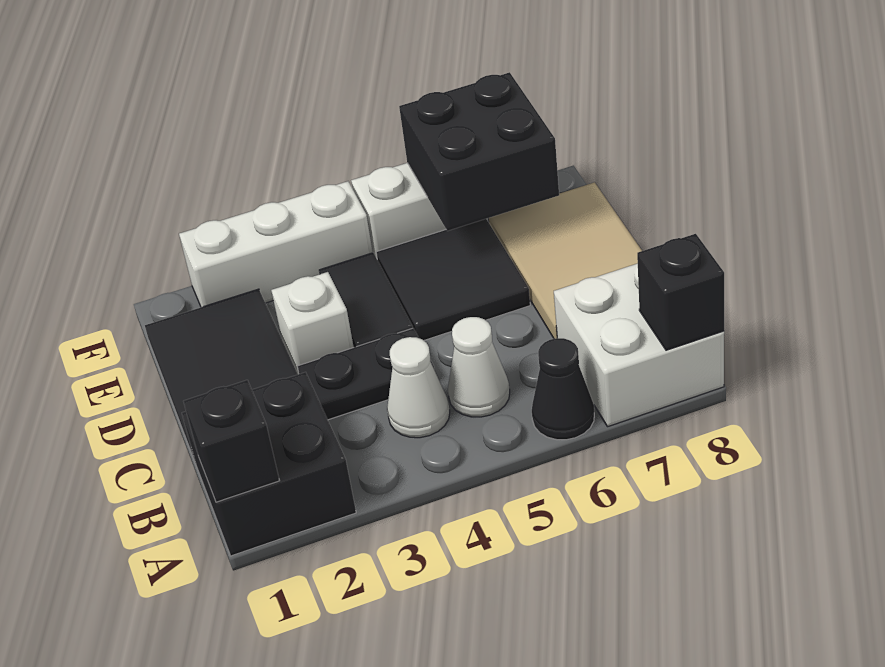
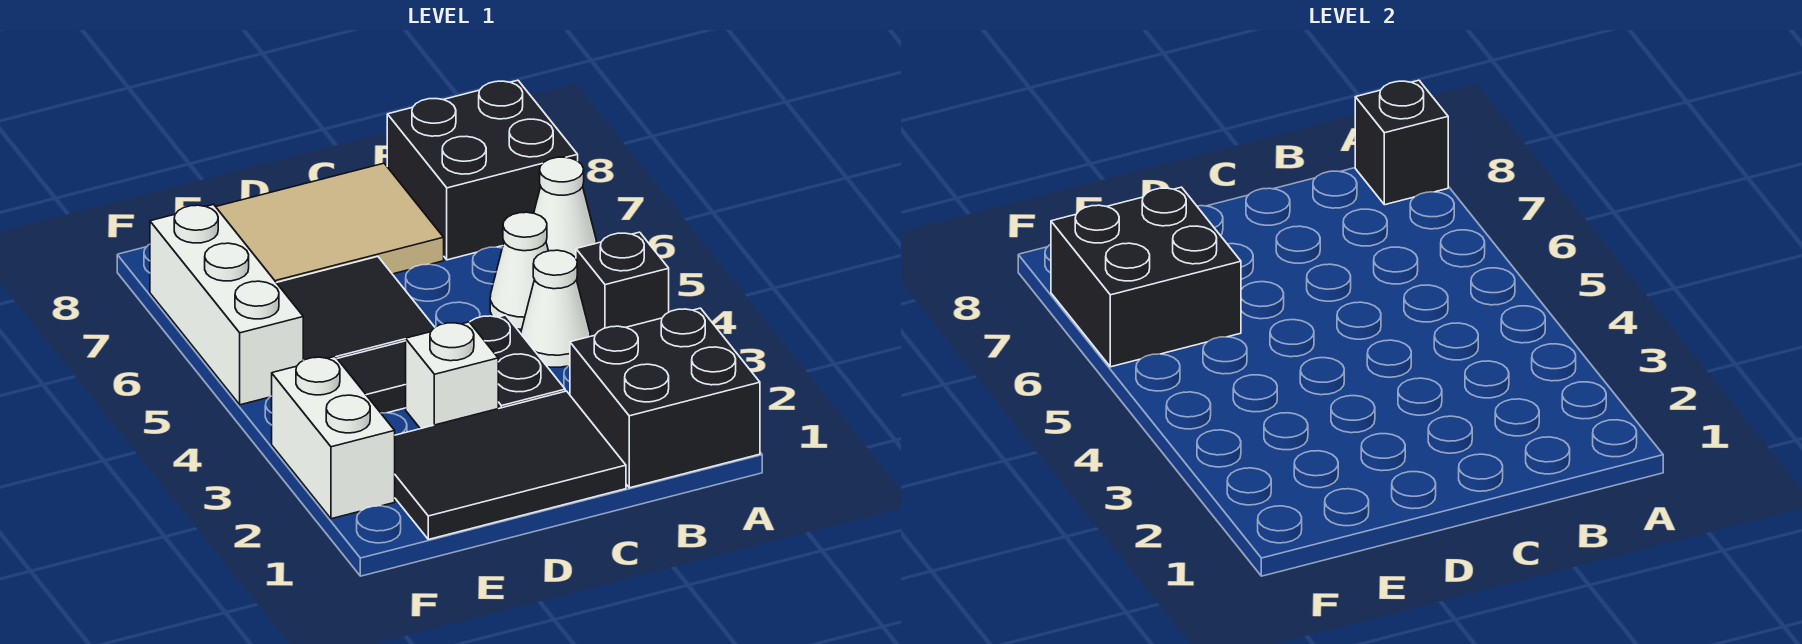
black brick A1 level 2 -> black brick A4 level 1
black cone A6 level 1 -> white cone A6 level 1
white brick A7:B8 level 1 -> black brick A7:B8 level 1
white brick F2:F4 level 1 -> white brick F2:F3 level 1

